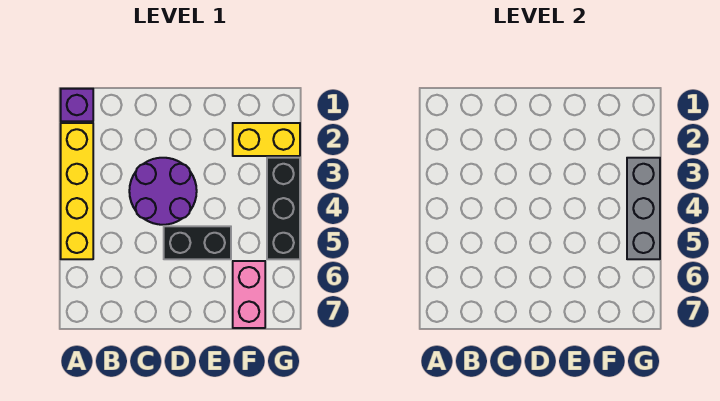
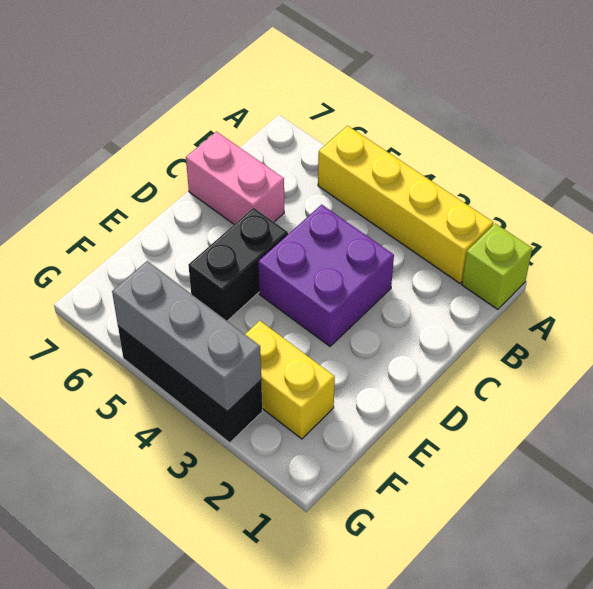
purple brick A1 level 1 -> lime brick A1 level 1
purple round brick C3:D4 level 1 -> purple brick C3:D4 level 1
yellow brick F2:G2 level 1 -> yellow brick F2:F3 level 1
pink brick F6:F7 level 1 -> pink brick C6:C7 level 1

